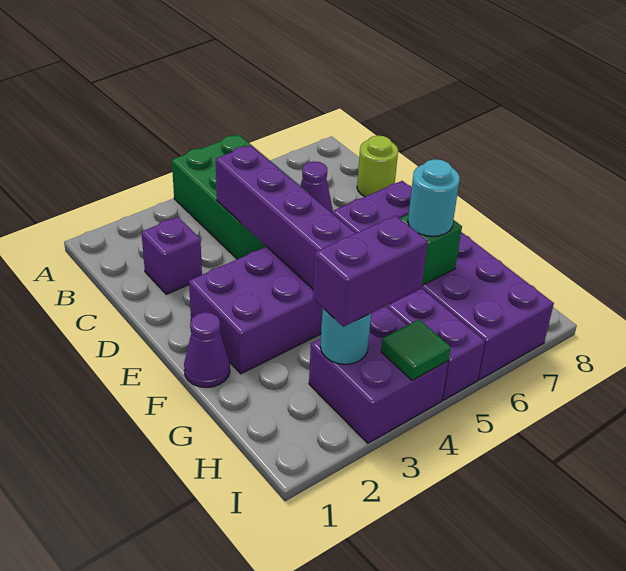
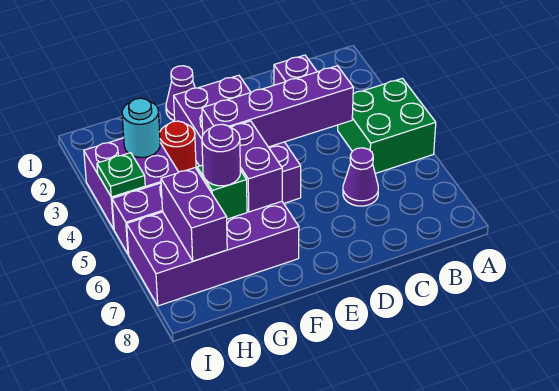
green brick A4:C5 level 1 -> green brick A4:B5 level 1
lime round brick C8 level 1 -> none
none -> red round brick G3 level 1
cyan round brick G6 level 3 -> purple round brick G6 level 3
purple brick H3:H4 level 3 -> purple brick H6:H7 level 2
green tile I4 level 2 -> green plate I4 level 2

